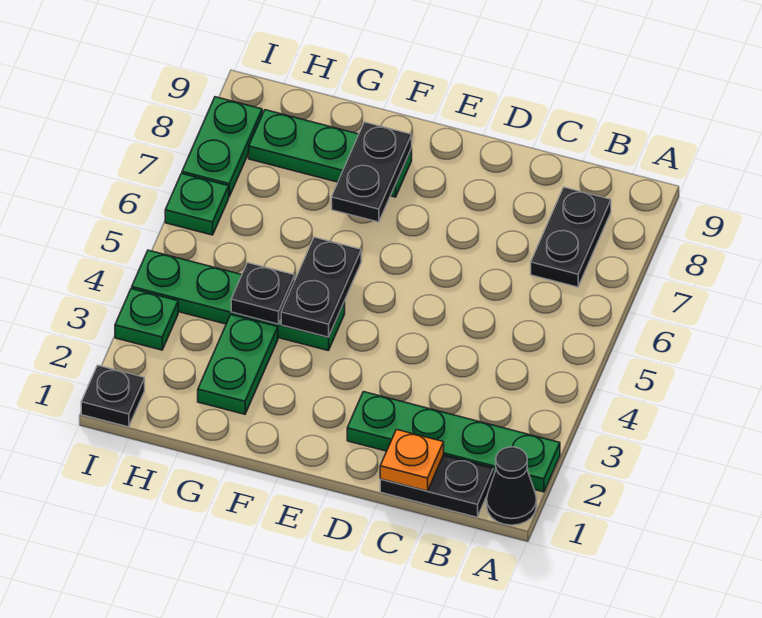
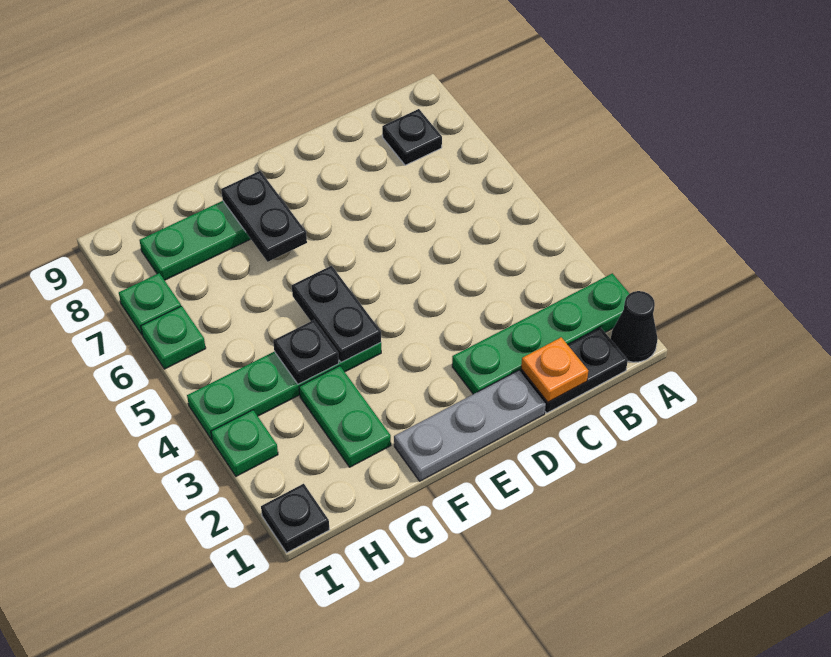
black plate B7:B8 level 1 -> black plate B8 level 1
none -> grey plate D1:F1 level 1
green plate I7:I8 level 1 -> green plate I7 level 1

